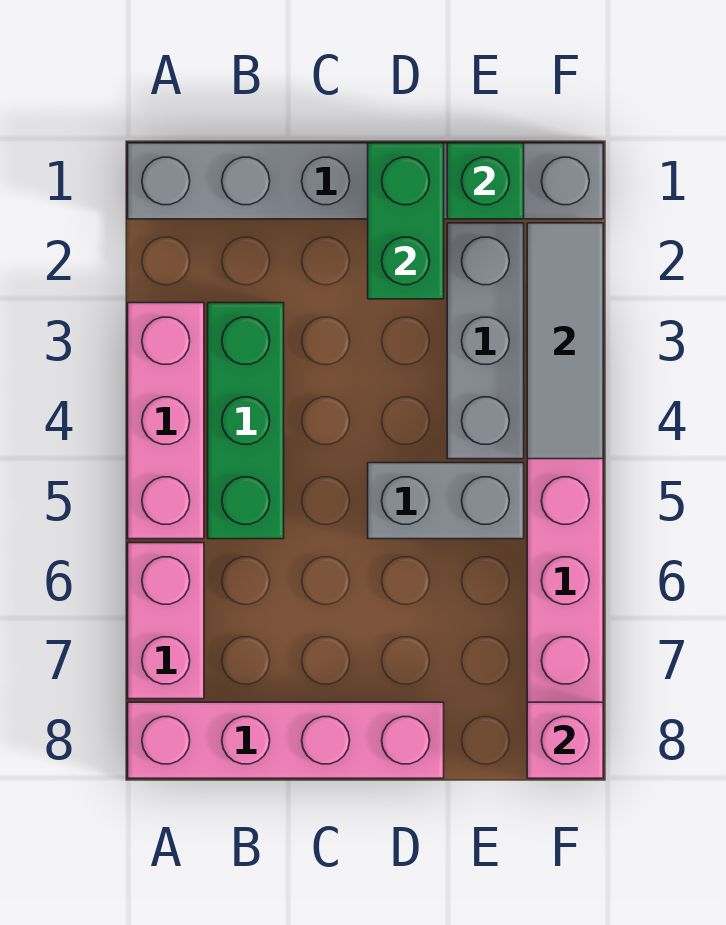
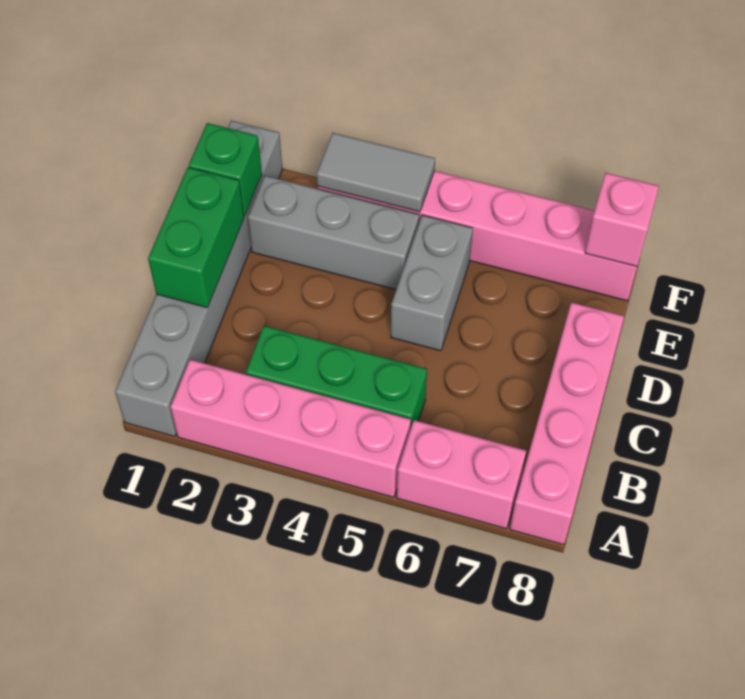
pink brick A3:A5 level 1 -> pink brick A2:A5 level 1
green brick D1:D2 level 2 -> green brick C1:D1 level 2
grey tile F2:F4 level 2 -> grey tile F3:F4 level 2

